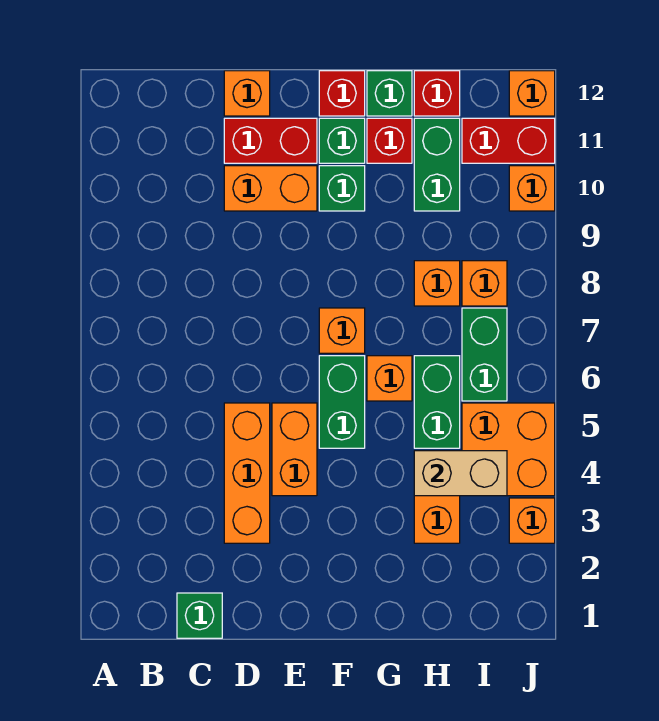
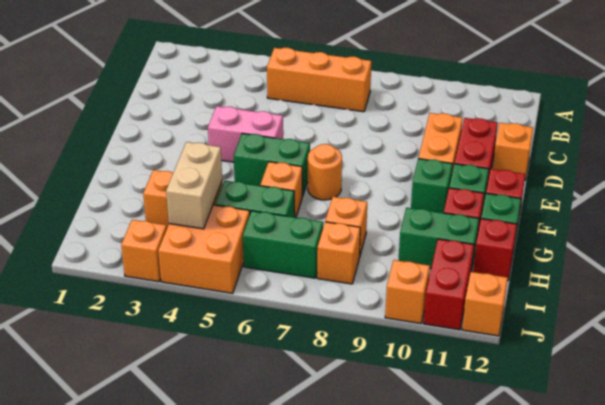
green brick C1 level 1 -> none
orange brick D3:D5 level 1 -> orange brick B5:B7 level 1
orange brick E4:E5 level 1 -> pink brick E4:E5 level 1
orange brick F7 level 1 -> orange round brick F7 level 1

